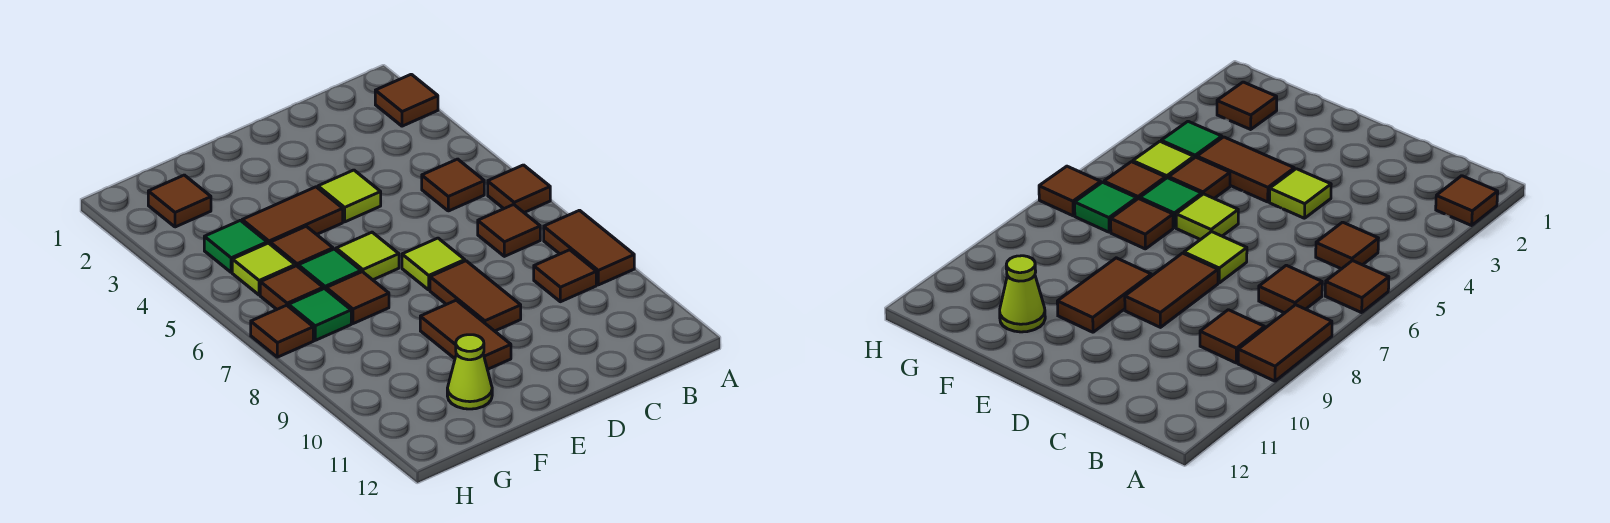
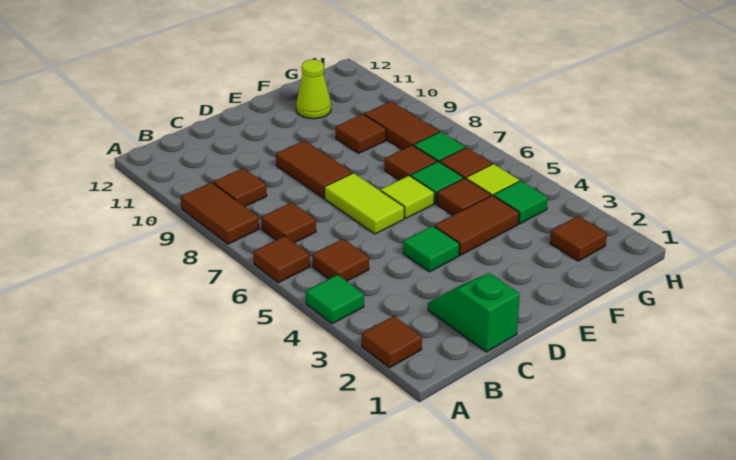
none -> green tile A4 level 1
none -> green slope C1:C2 level 1 top 1
lime tile D4 level 1 -> green tile D4 level 1
lime tile D7 level 1 -> lime tile D6:D7 level 1
brown tile E9:E10 level 1 -> brown tile G8:G9 level 1
brown tile H7 level 1 -> brown tile F9 level 1

